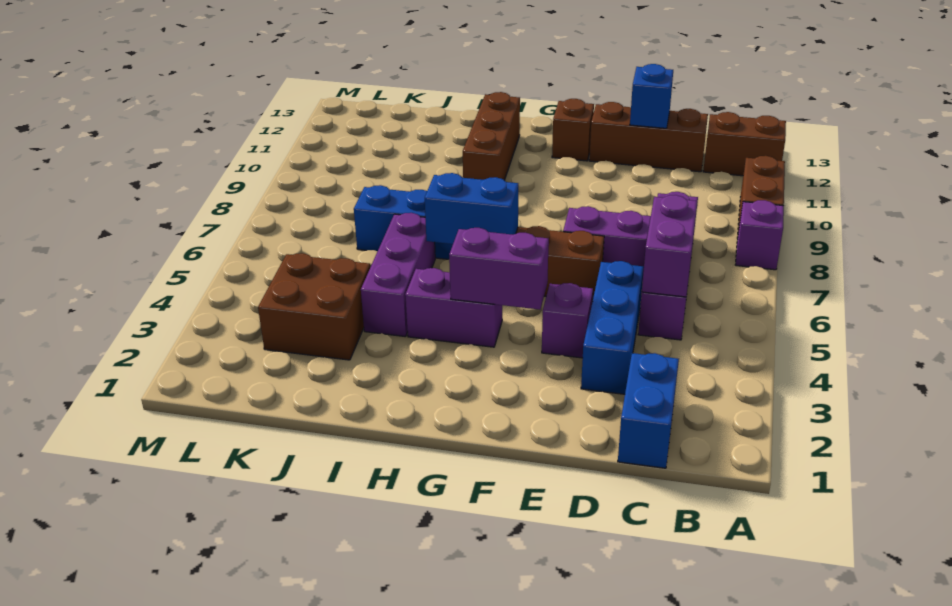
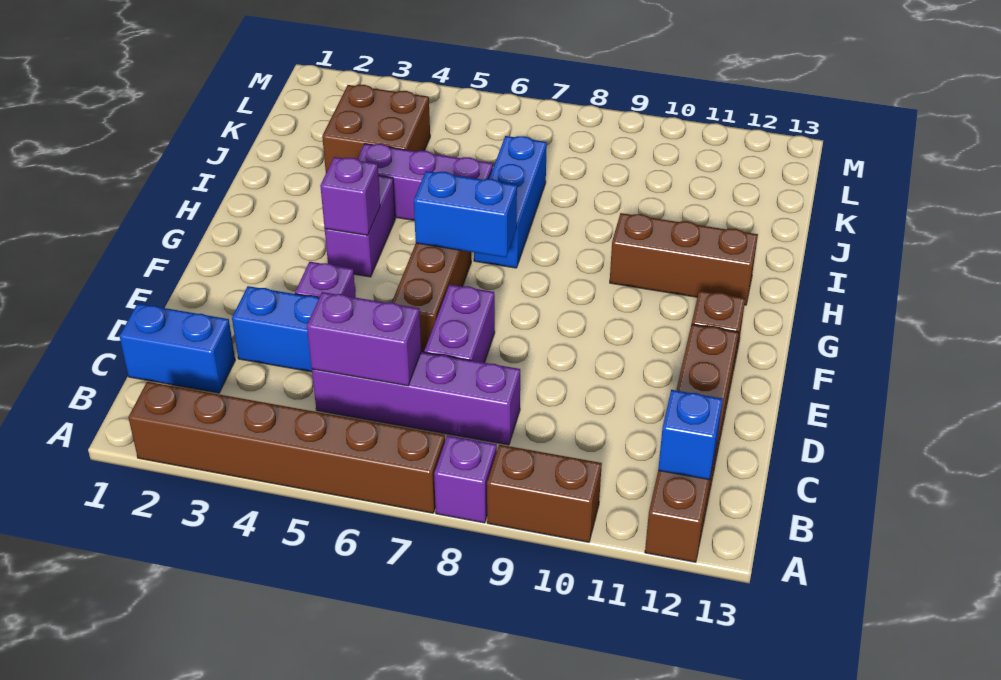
none -> brown brick A2:A7 level 1
blue brick D12 level 2 -> blue brick B12 level 2
purple brick F4:G4 level 2 -> purple brick G4 level 2
blue brick G6:H6 level 2 -> blue brick G6:G7 level 2

